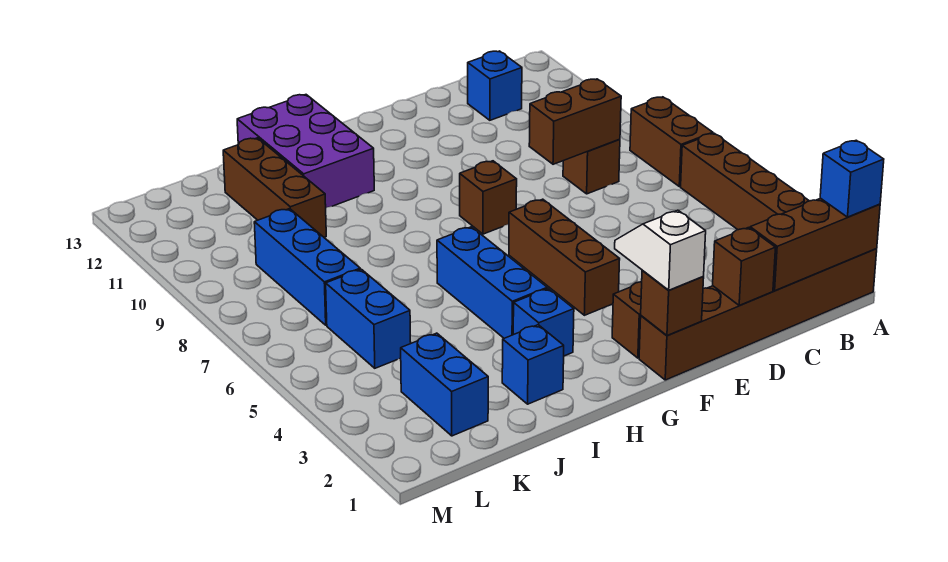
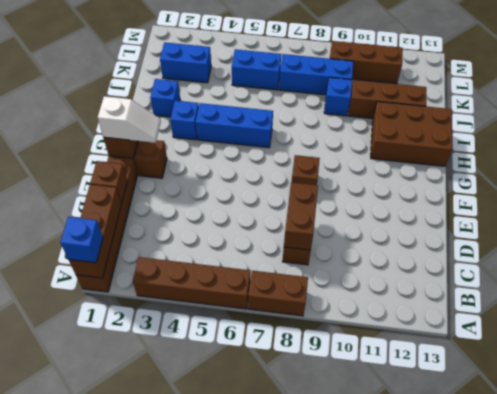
blue brick C12 level 1 -> blue brick J9 level 1
brown brick F4:F6 level 1 -> brown brick L9:L11 level 1
purple brick H11:I13 level 1 -> brown brick H11:I13 level 1

